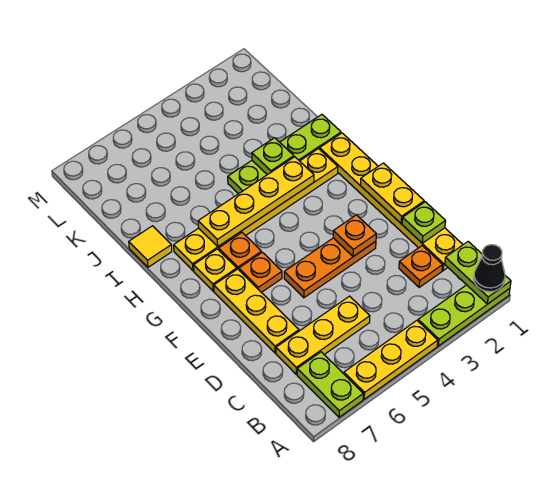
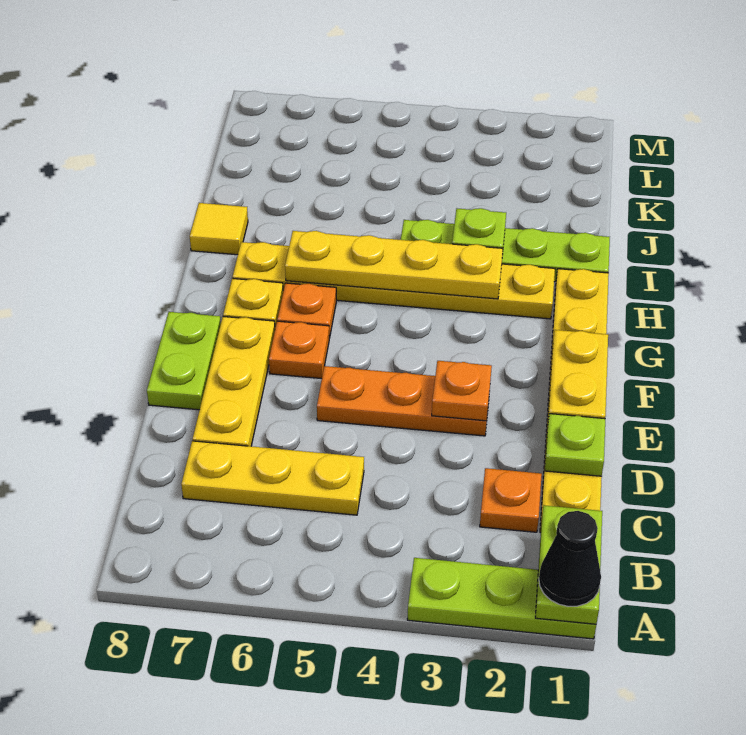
yellow plate A4:A6 level 1 -> none
lime plate A7:B7 level 1 -> lime plate E8:F8 level 1

